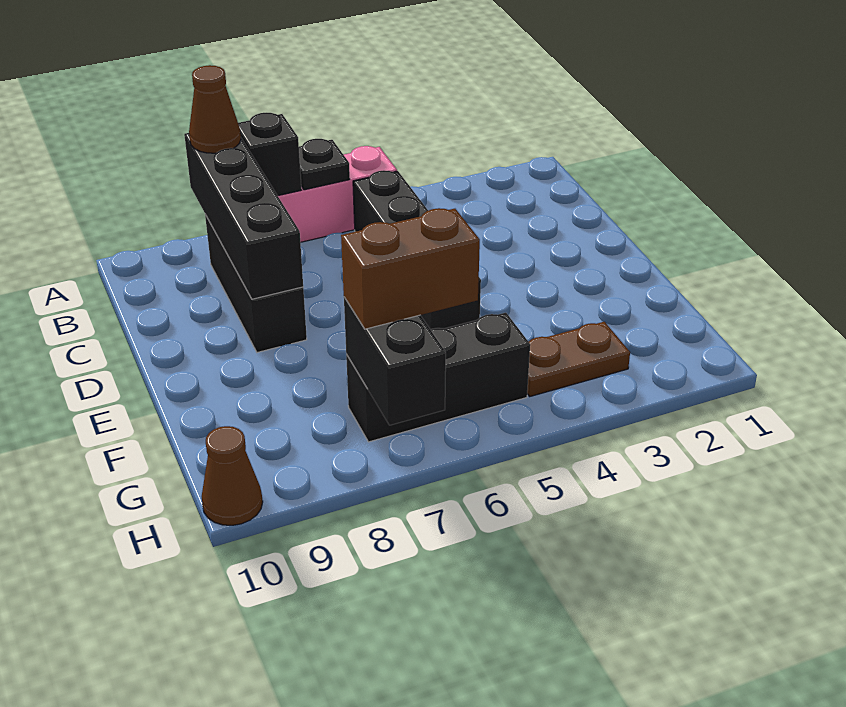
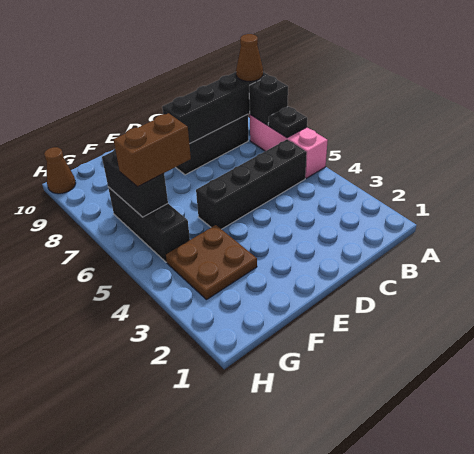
brown plate G3:G4 level 1 -> brown plate F3:G4 level 1
brown brick G6:G7 level 3 -> brown brick F6:G6 level 3
black brick G7:H7 level 2 -> black brick G6:G7 level 2

